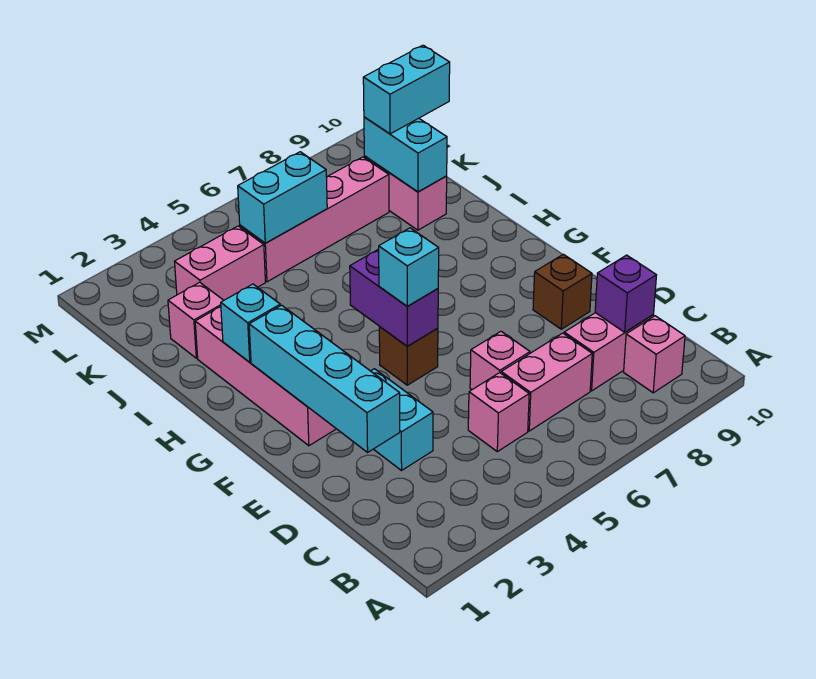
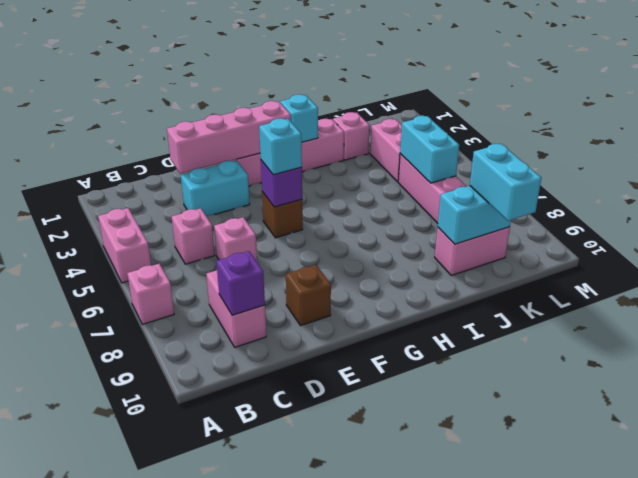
pink brick B9 level 1 -> pink brick A7 level 1
pink brick C6:C7 level 1 -> pink brick A4:A5 level 1
cyan brick D2:G2 level 2 -> pink brick D2:G2 level 2
purple brick F5:G5 level 2 -> purple brick F5 level 2

